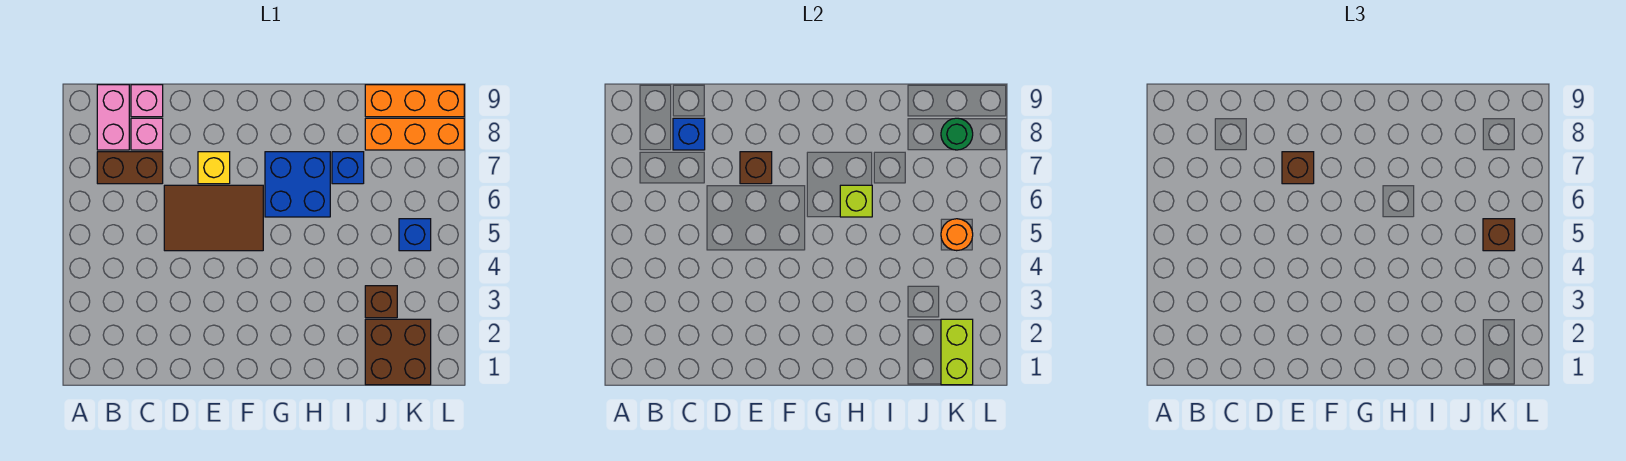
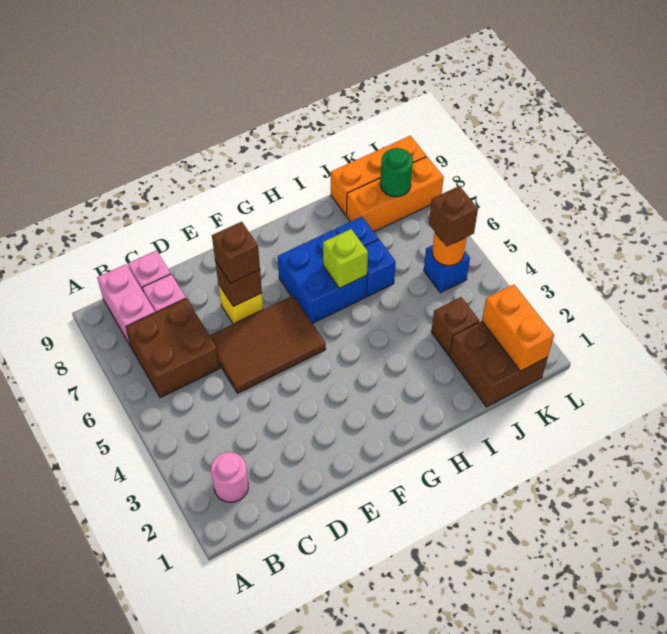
none -> pink round brick B2 level 1
brown brick B7:C7 level 1 -> brown brick B6:C7 level 1
blue brick C8 level 2 -> blue brick I6 level 1
lime brick K1:K2 level 2 -> orange brick K1:K2 level 2

